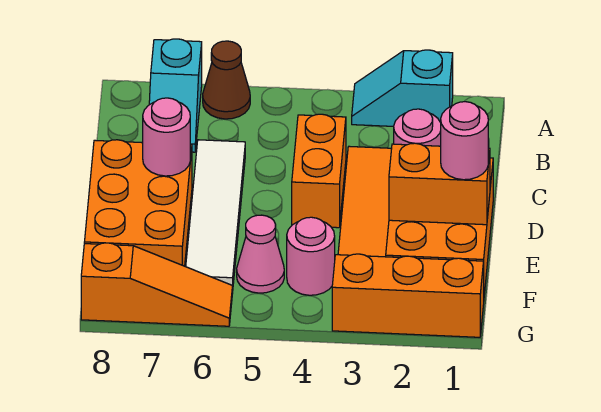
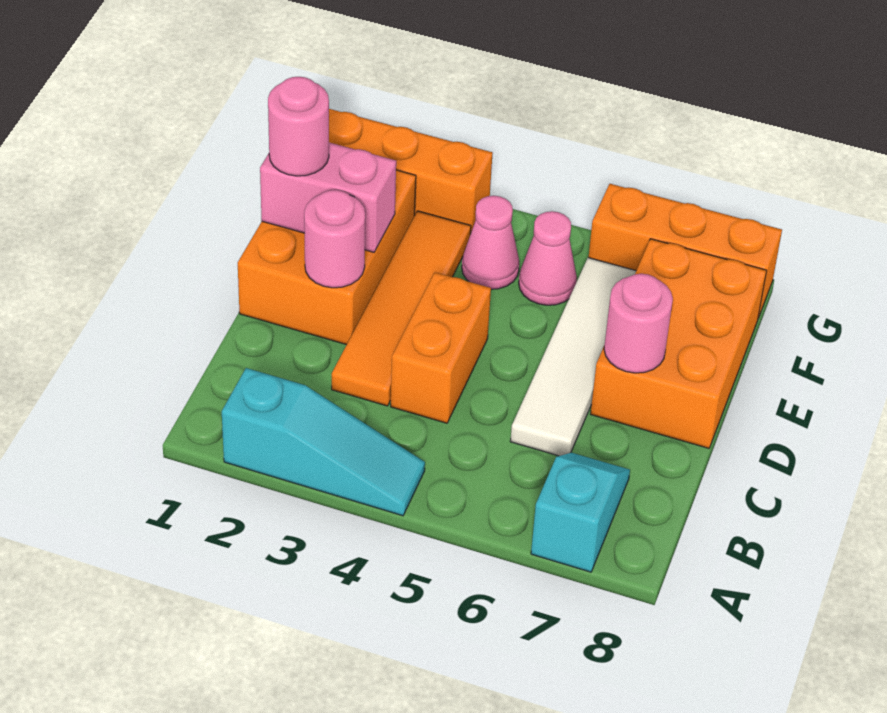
cyan slope A2:A3 level 1 top 2 -> cyan slope A2:A4 level 1 top 2
brown cone A6 level 1 -> none
orange brick E1:E2 level 2 -> pink brick E1:E2 level 2
pink round brick F4 level 1 -> pink cone F4 level 1
orange slope G6:G8 level 1 top 8 -> orange brick G6:G8 level 1

